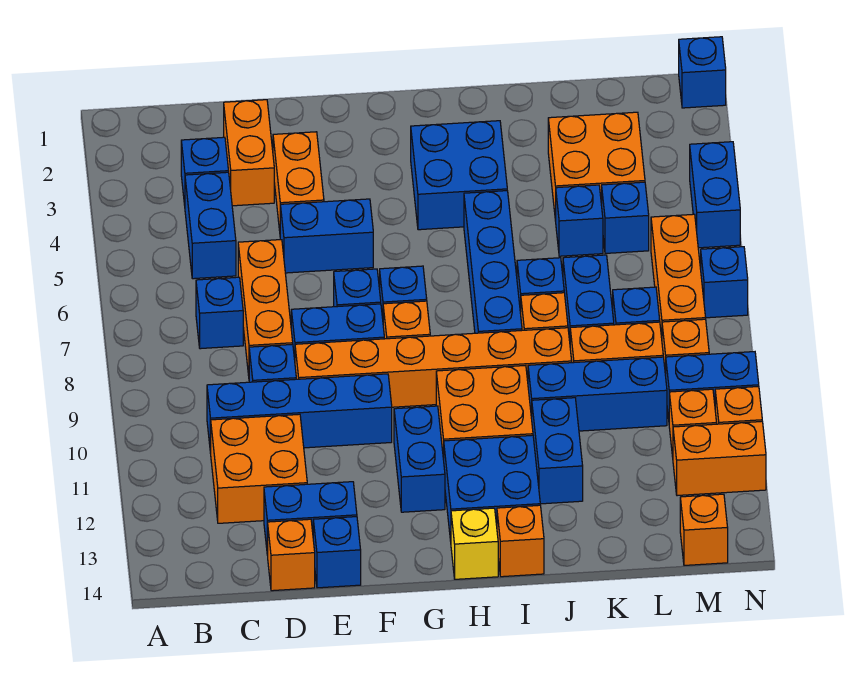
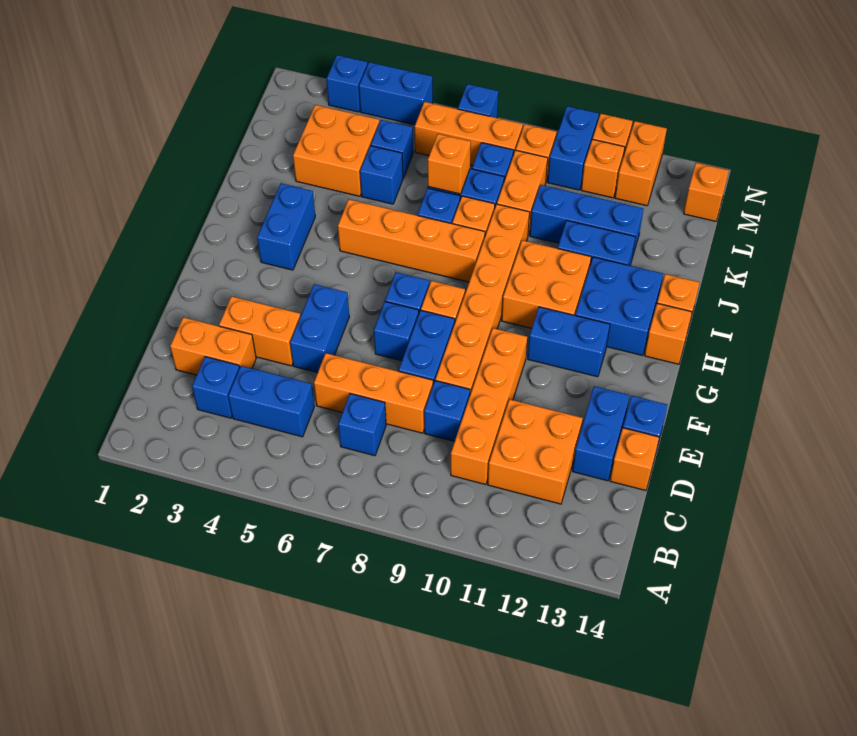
blue brick C10:F10 level 1 -> orange brick C10:F10 level 1
blue brick H3:I4 level 1 -> blue brick H3:I3 level 1
yellow brick H14 level 1 -> orange brick H14 level 1
blue brick I5:I8 level 1 -> orange brick I5:I8 level 1
blue brick J10:L10 level 1 -> blue brick K10:K12 level 1
none -> orange brick K7 level 2
blue brick N1 level 1 -> blue brick N3 level 1

